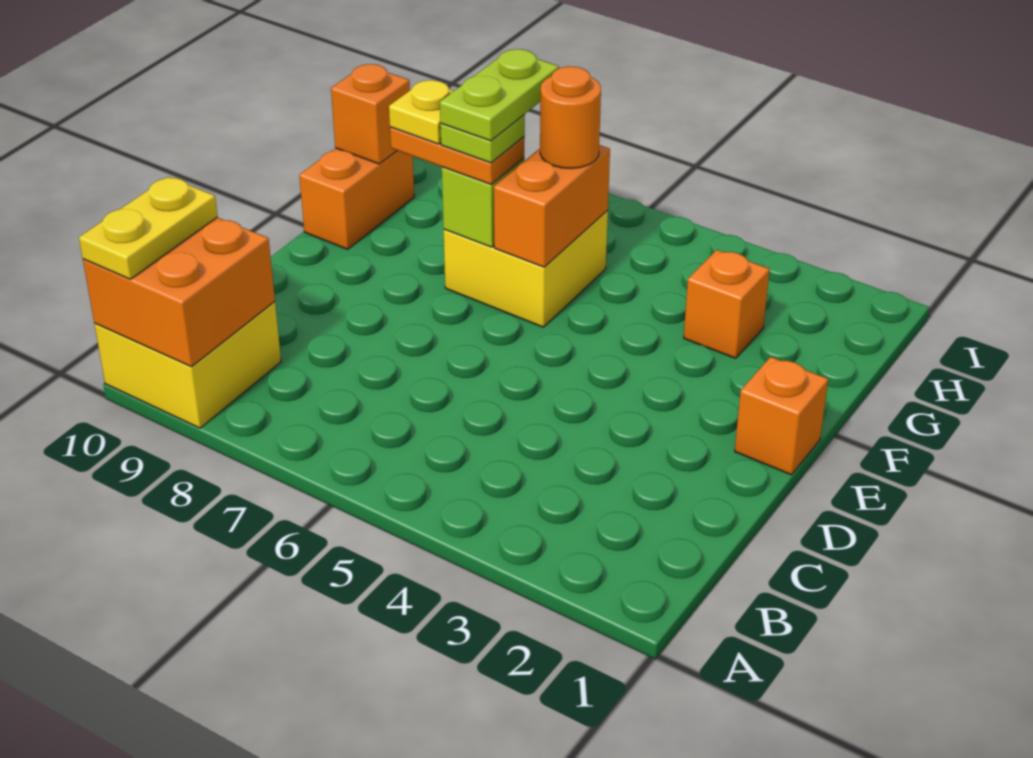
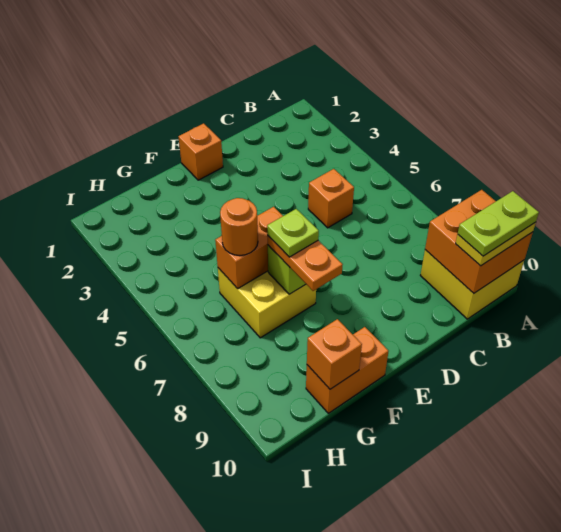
lime plate F7:G7 level 5 -> lime plate A10:B10 level 4
yellow plate F8 level 4 -> none
orange brick G3 level 1 -> orange brick C5 level 1

